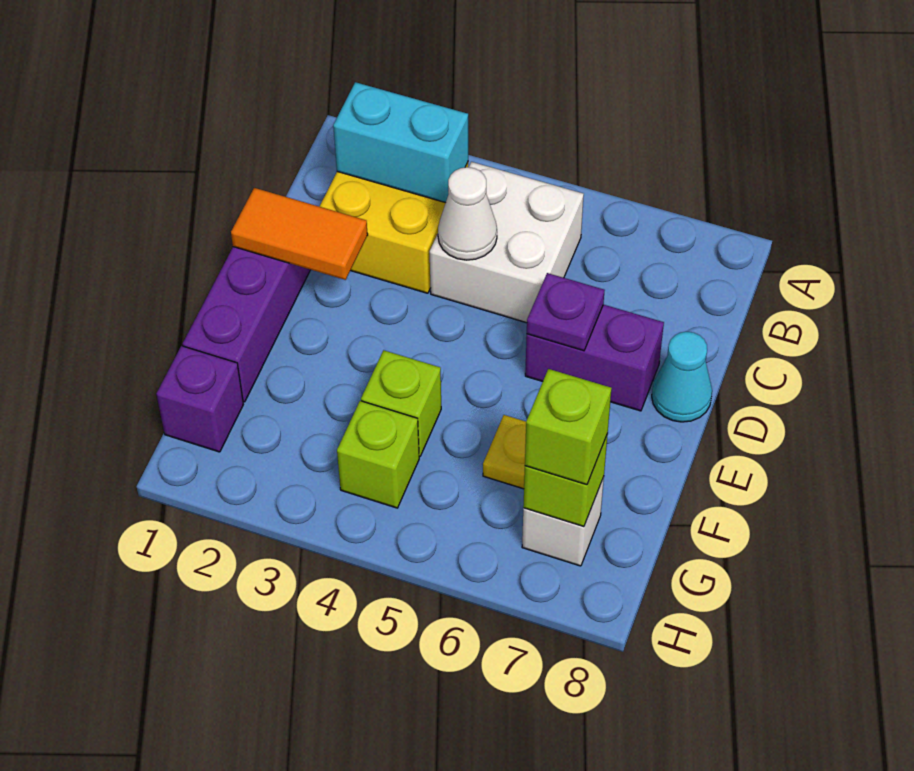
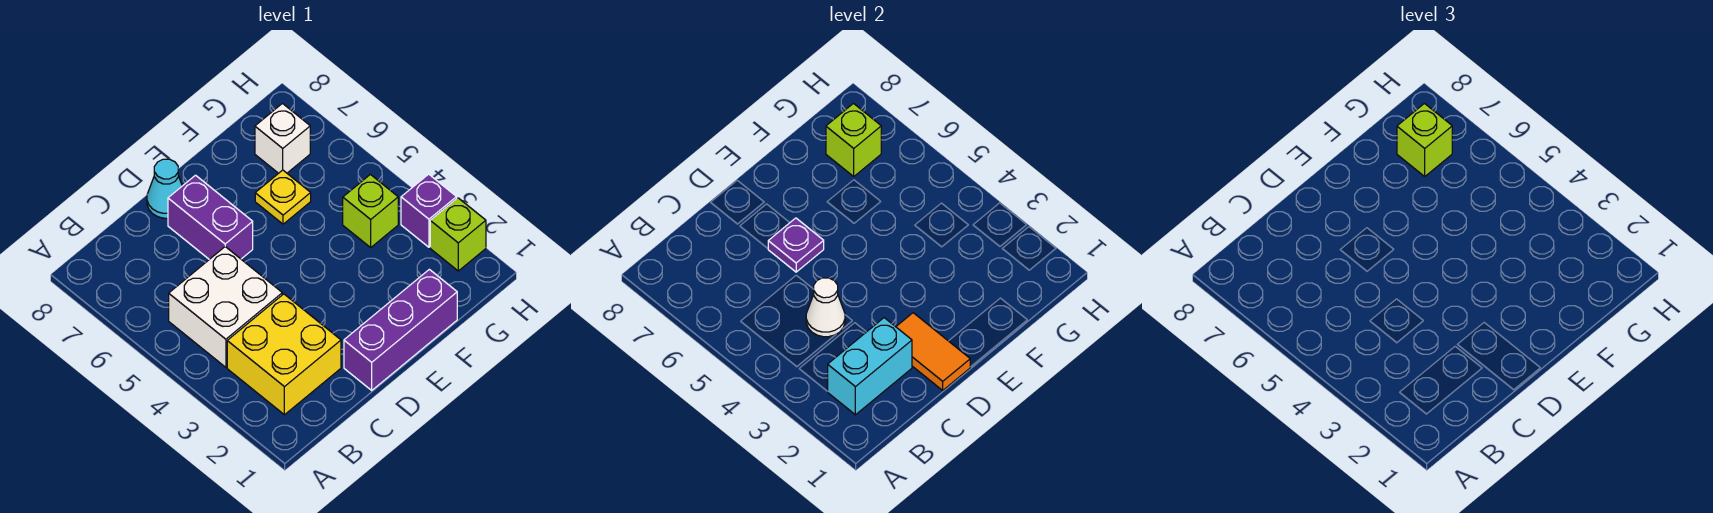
cyan brick B2:B3 level 2 -> cyan brick B2:C2 level 2
lime brick F4 level 1 -> lime brick H2 level 1
purple brick G1 level 1 -> purple brick H3 level 1

